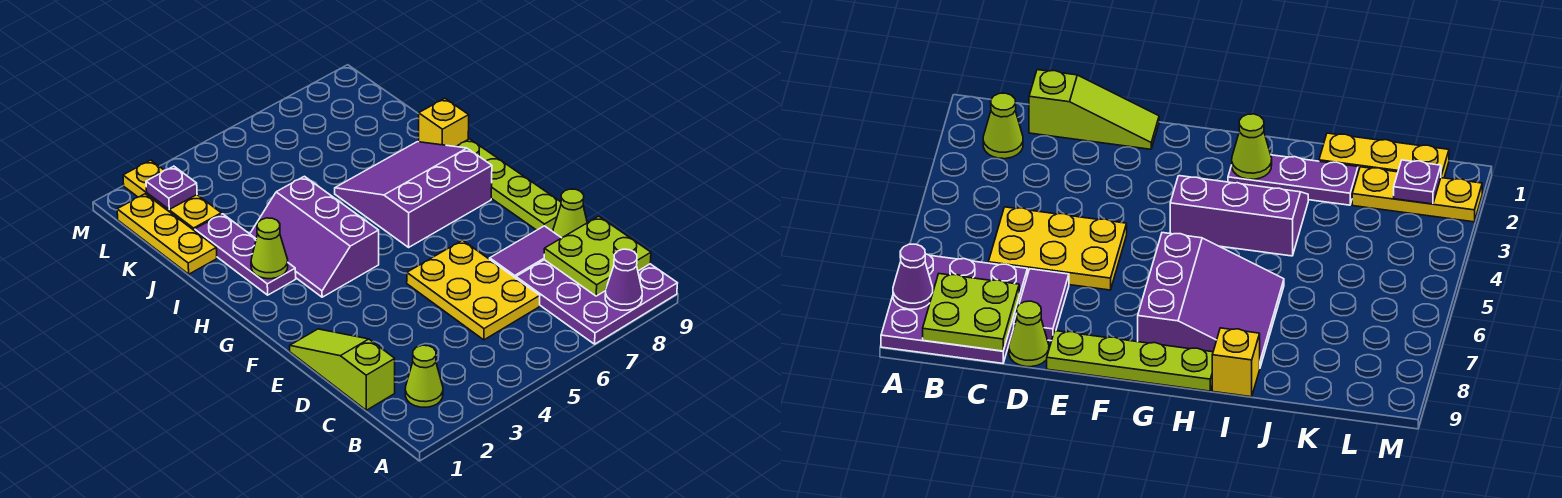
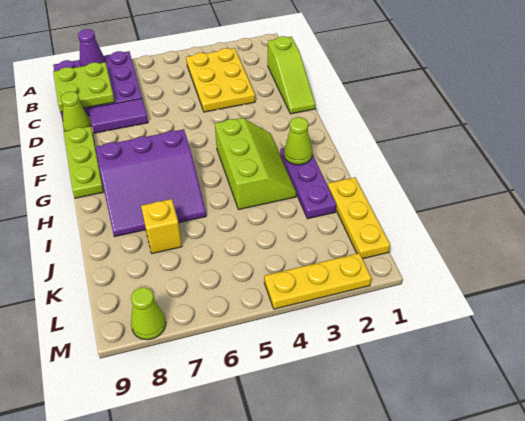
lime cone B2 level 1 -> lime cone M8 level 1
yellow plate C5:E6 level 1 -> yellow plate B3:D4 level 1
lime plate E9:H9 level 1 -> lime plate E9:G9 level 1
purple slope G3:I4 level 1 top 4 -> lime slope G3:I4 level 1 top 4
yellow brick I9 level 1 -> yellow brick J7 level 1
yellow plate K2:M2 level 1 -> yellow plate M2:M4 level 1
purple plate L2 level 2 -> none

